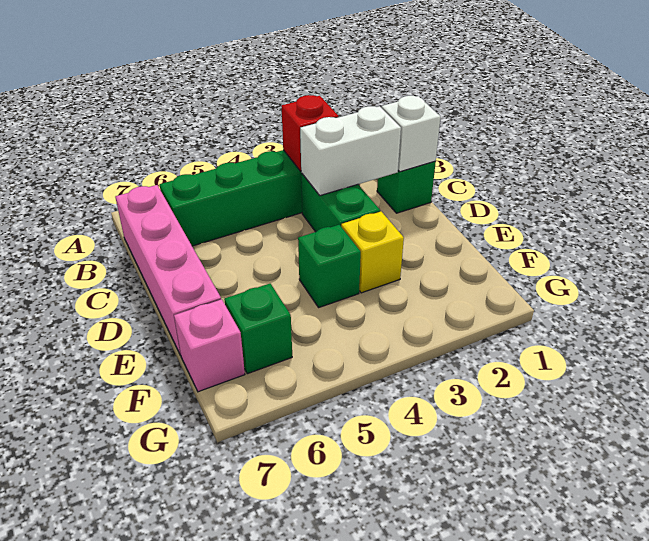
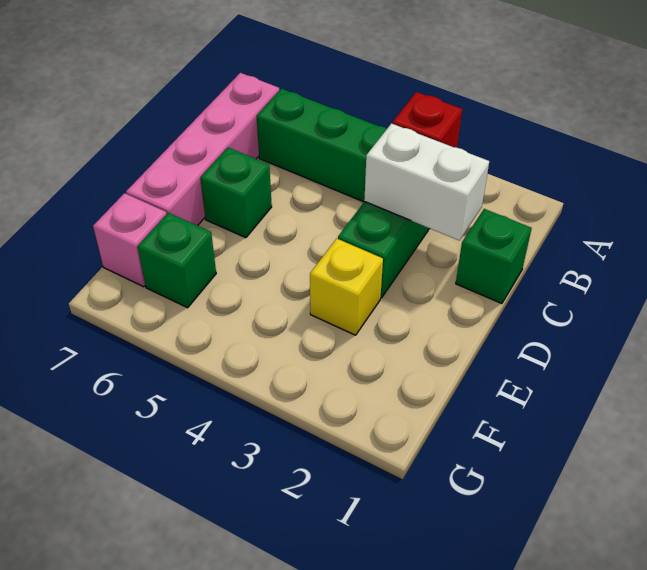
white brick C1 level 2 -> none
green brick E4 level 1 -> green brick D6 level 1

